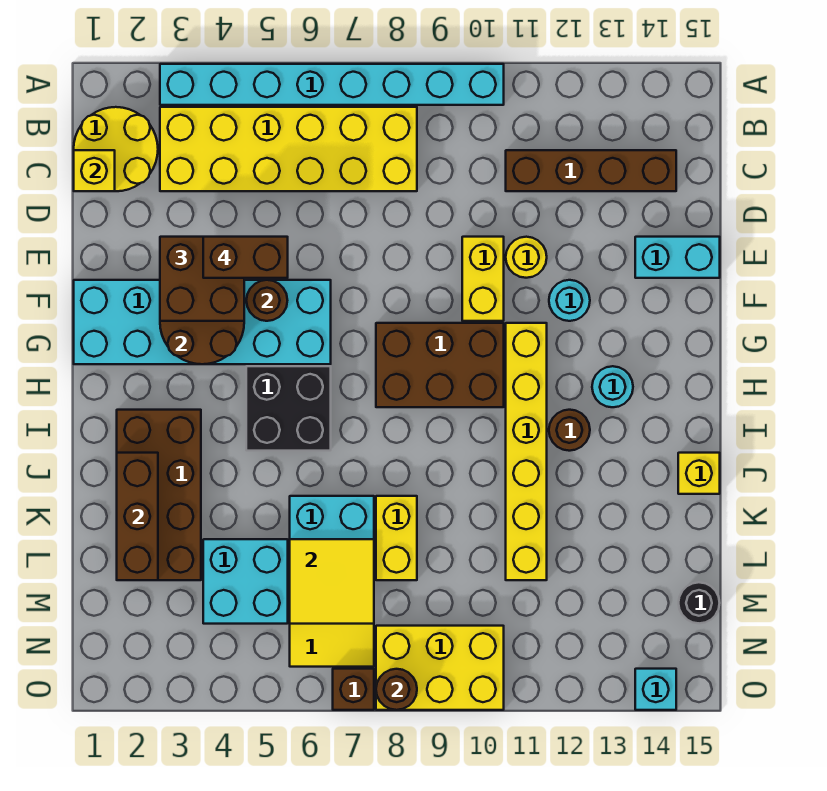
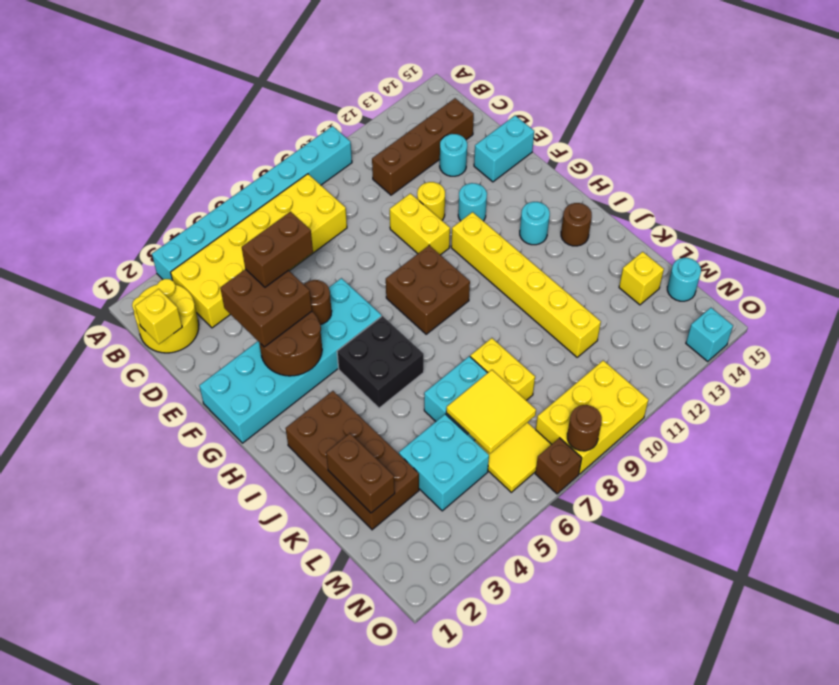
none -> cyan round brick D13 level 1
brown brick G8:H10 level 1 -> brown brick G8:H9 level 1
brown round brick I12 level 1 -> brown round brick I14 level 1
brown brick J2:L2 level 2 -> brown brick K2:L2 level 2
yellow brick J15 level 1 -> yellow brick L14 level 1
black round brick M15 level 1 -> cyan round brick M15 level 1

